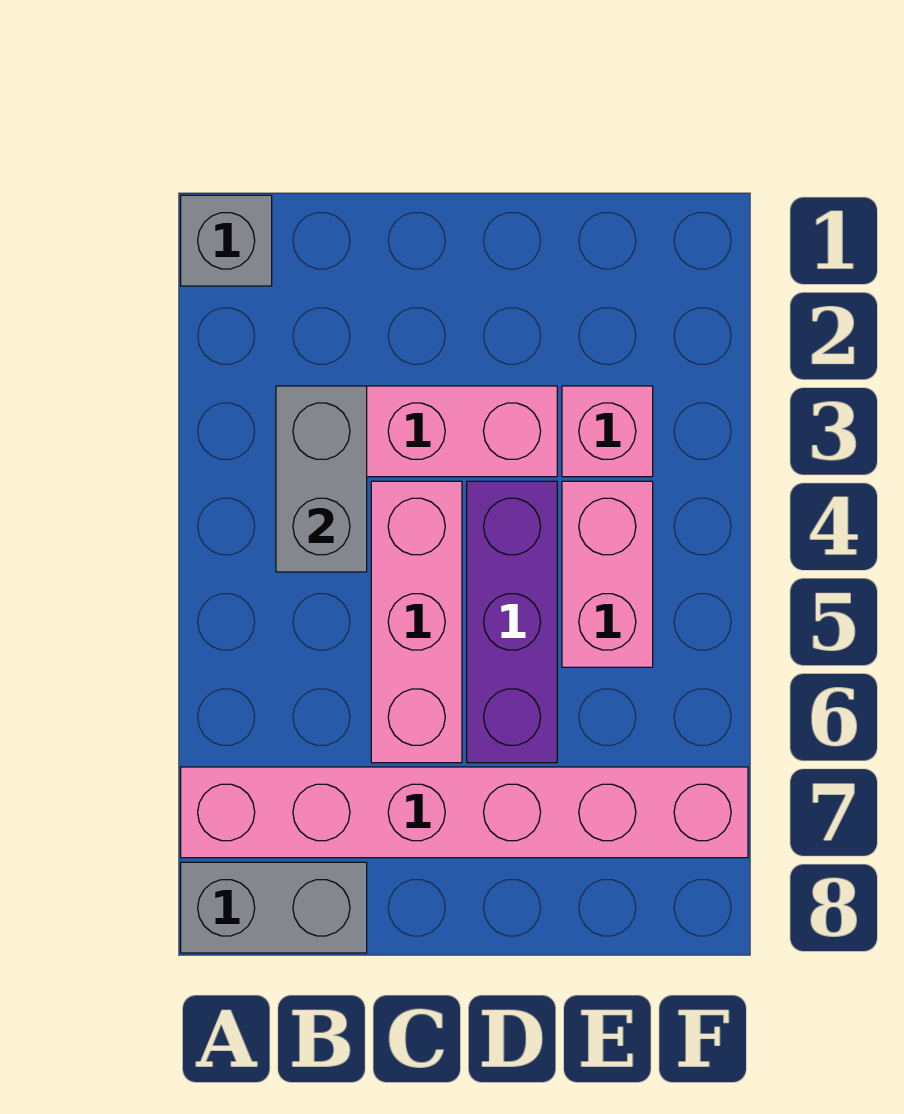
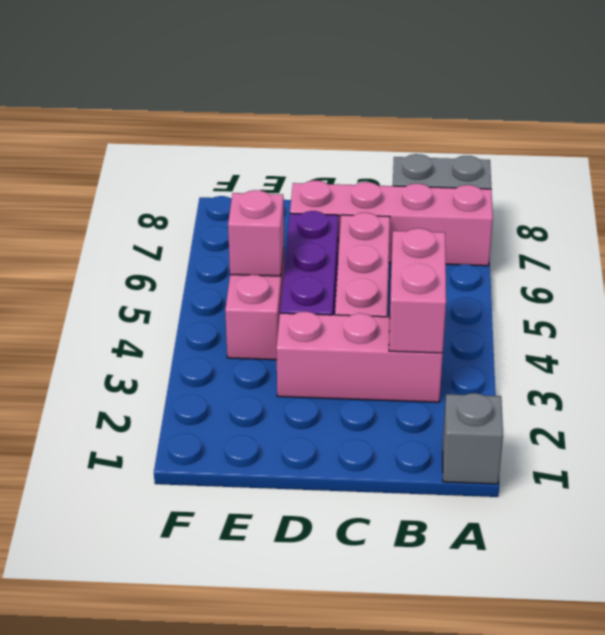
pink brick A7:F7 level 1 -> pink brick A7:D7 level 1
grey brick B3:B4 level 2 -> pink brick B3:B4 level 2
pink brick E3 level 1 -> pink brick E5 level 2

